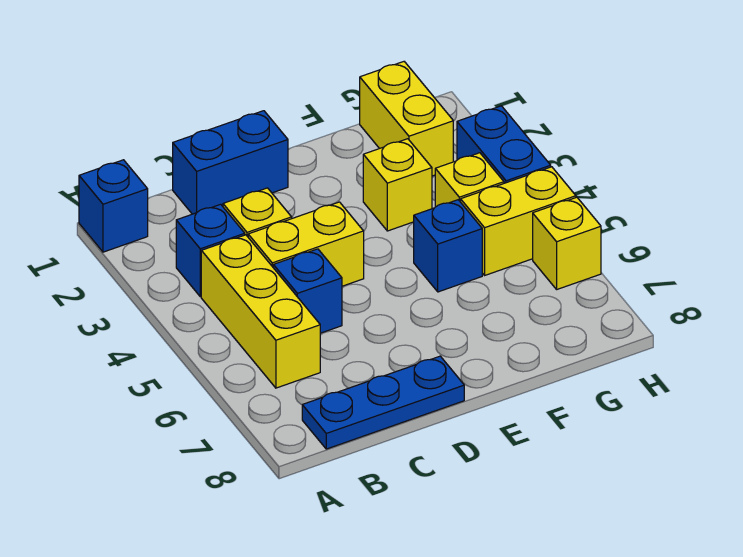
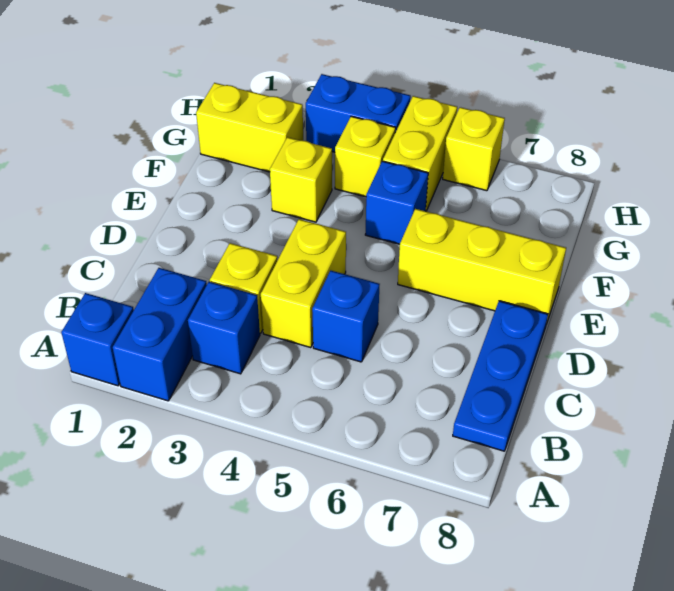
yellow brick B4:B6 level 1 -> yellow brick E6:E8 level 1
blue brick C1:D1 level 1 -> blue brick A2:B2 level 1

